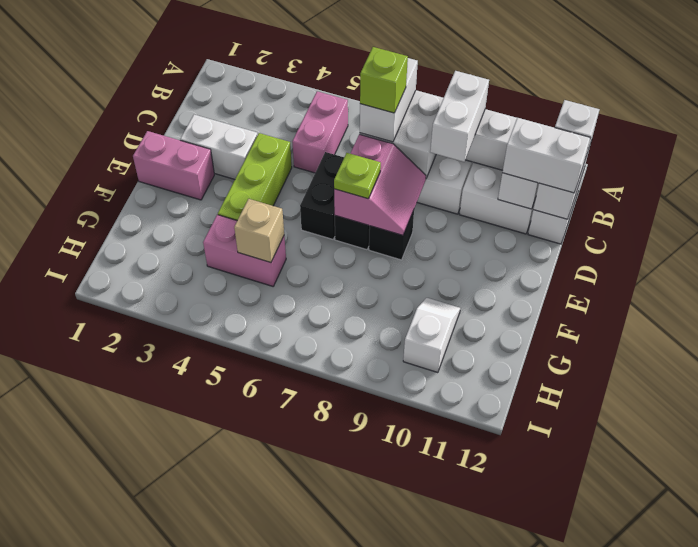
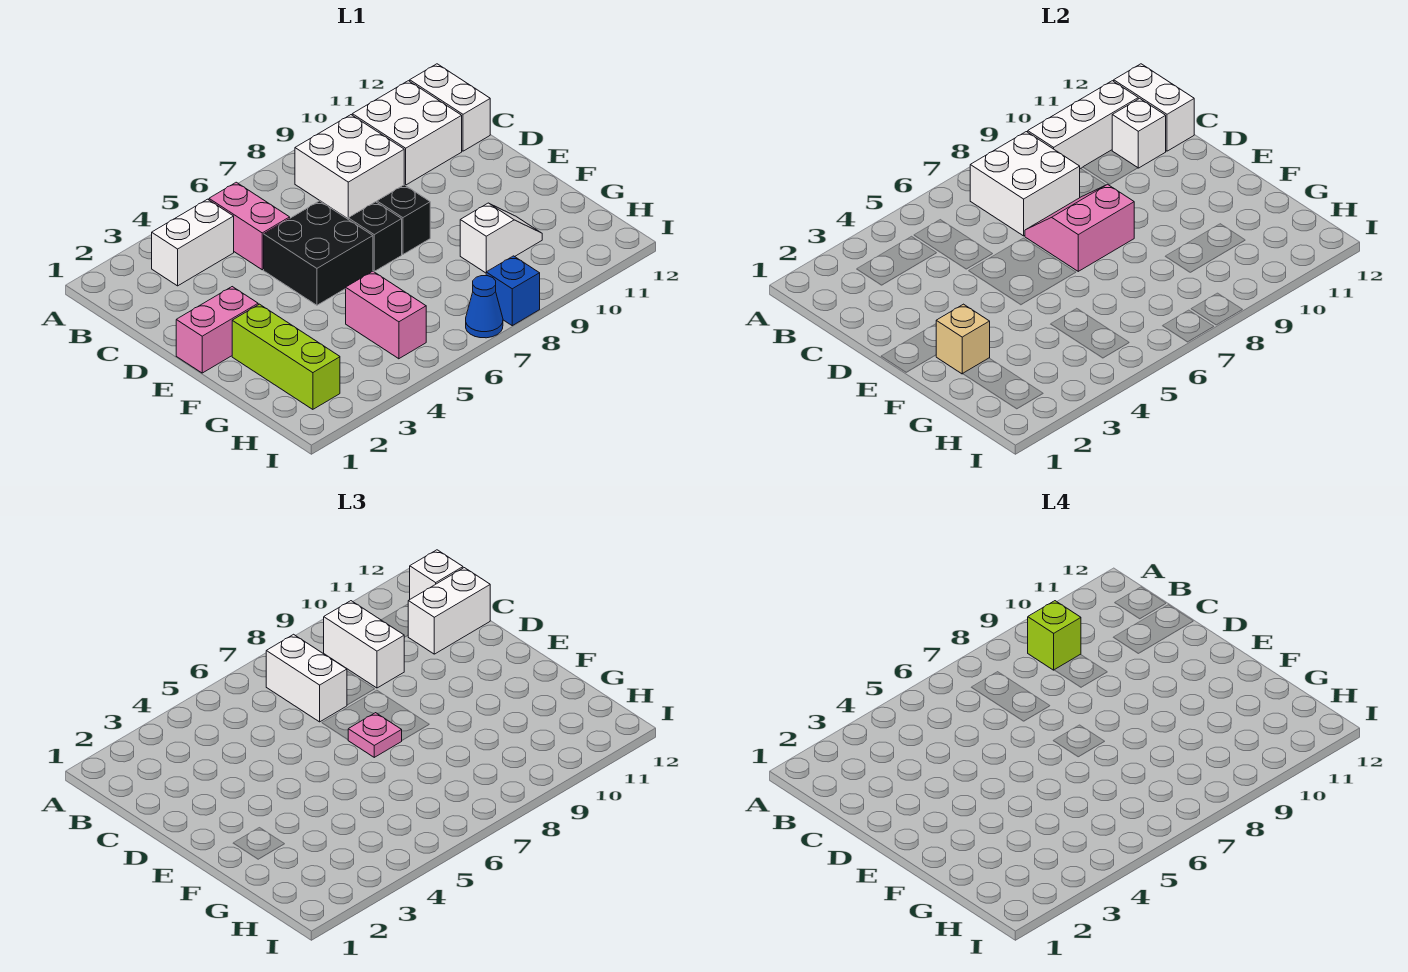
lime brick C7 level 4 -> lime brick B9 level 4
white brick D2:D3 level 1 -> white brick B3:B4 level 1
lime brick D4:F4 level 1 -> lime brick F2:H2 level 1
black brick D6:E6 level 1 -> black brick D5:E6 level 1
pink slope D7:E8 level 2 top 7 -> pink slope D7:E8 level 2 top E
lime plate E7 level 3 -> pink plate E7 level 3
pink brick G4:G5 level 1 -> pink brick G5:H5 level 1
tan brick G5 level 2 -> tan brick F2 level 2
white slope G10:H10 level 1 top H -> white slope G9:G10 level 1 top 9
none -> blue cone I7 level 1
none -> blue brick I8 level 1

